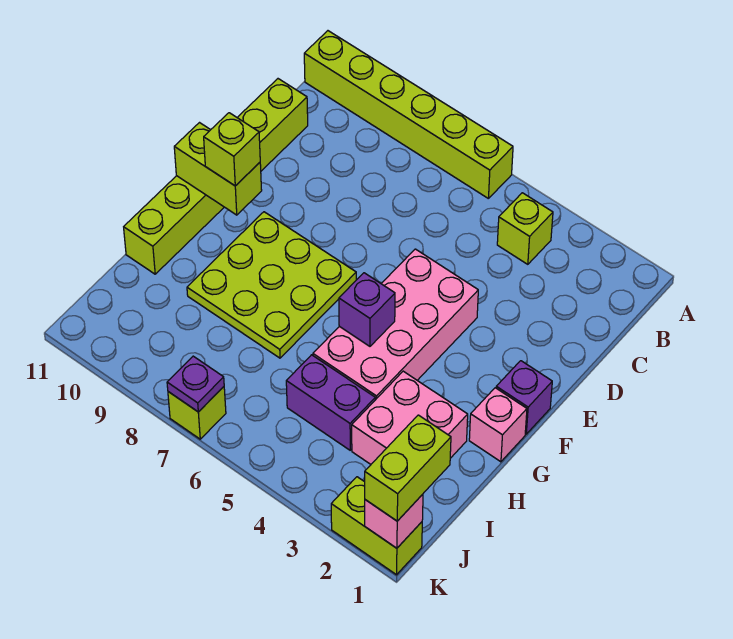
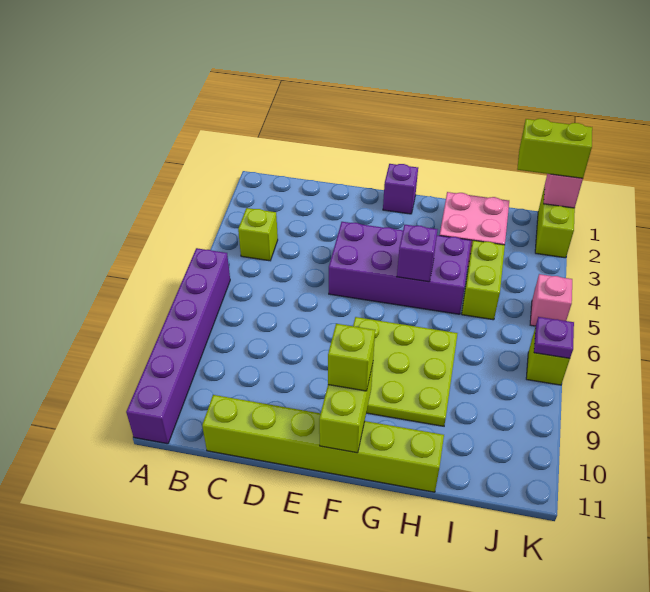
lime brick A6:A11 level 1 -> purple brick A6:A11 level 1
pink brick E4:H5 level 1 -> purple brick E4:H5 level 1
pink brick G1 level 1 -> pink brick K5 level 1
purple brick I4:I5 level 1 -> lime brick I4:I5 level 1

